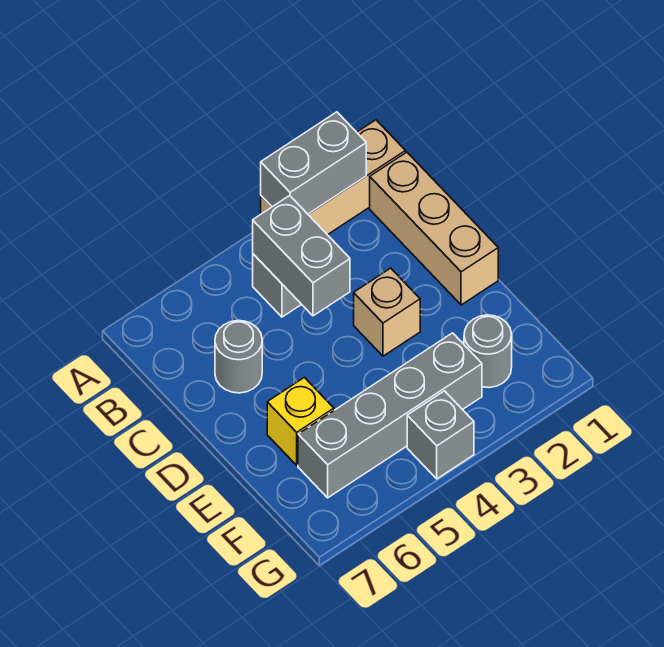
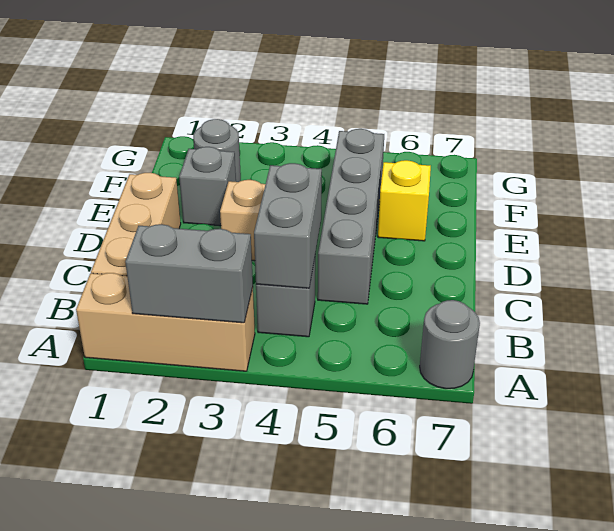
grey round brick C6 level 1 -> grey round brick A7 level 1
grey brick F3:F6 level 1 -> grey brick C5:F5 level 1
grey brick G4 level 1 -> grey brick E2 level 1

